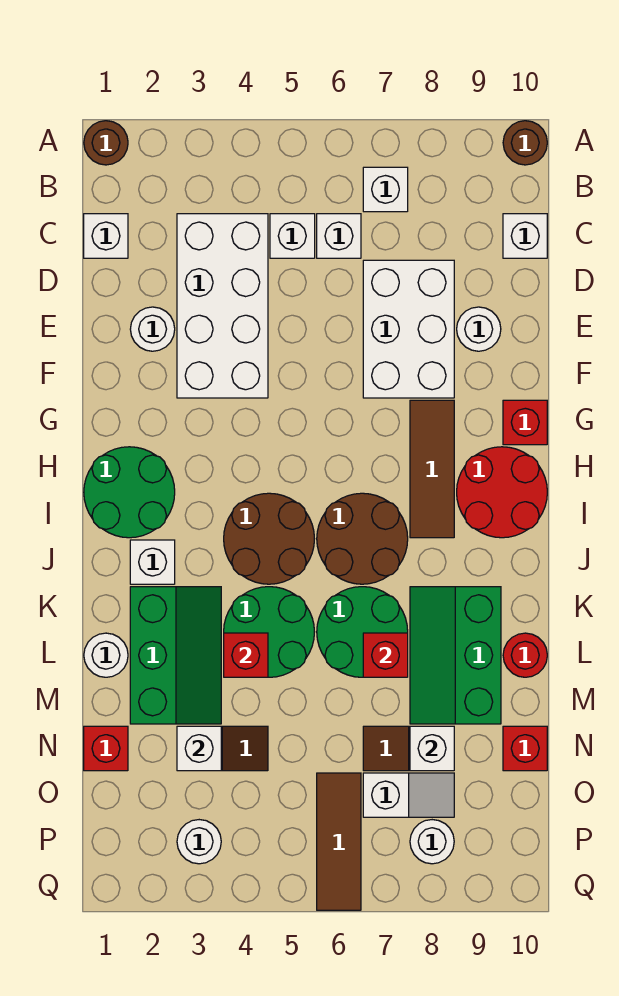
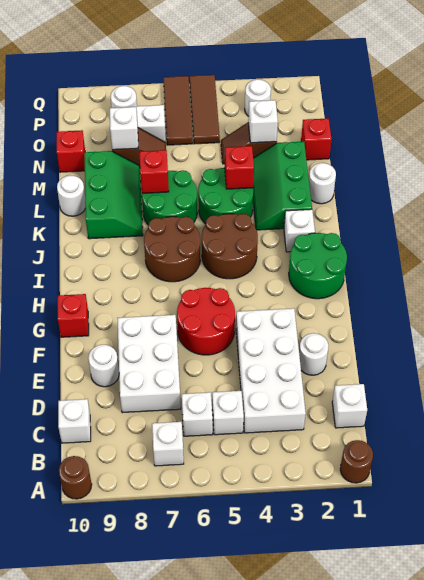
brown tile G8:I8 level 1 -> brown tile O5:Q5 level 1
red round brick H9:I10 level 1 -> red round brick F5:G6 level 1
red round brick L10 level 1 -> white round brick L10 level 1

